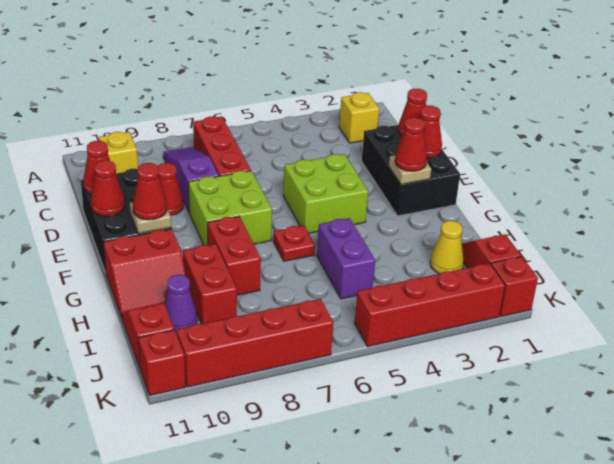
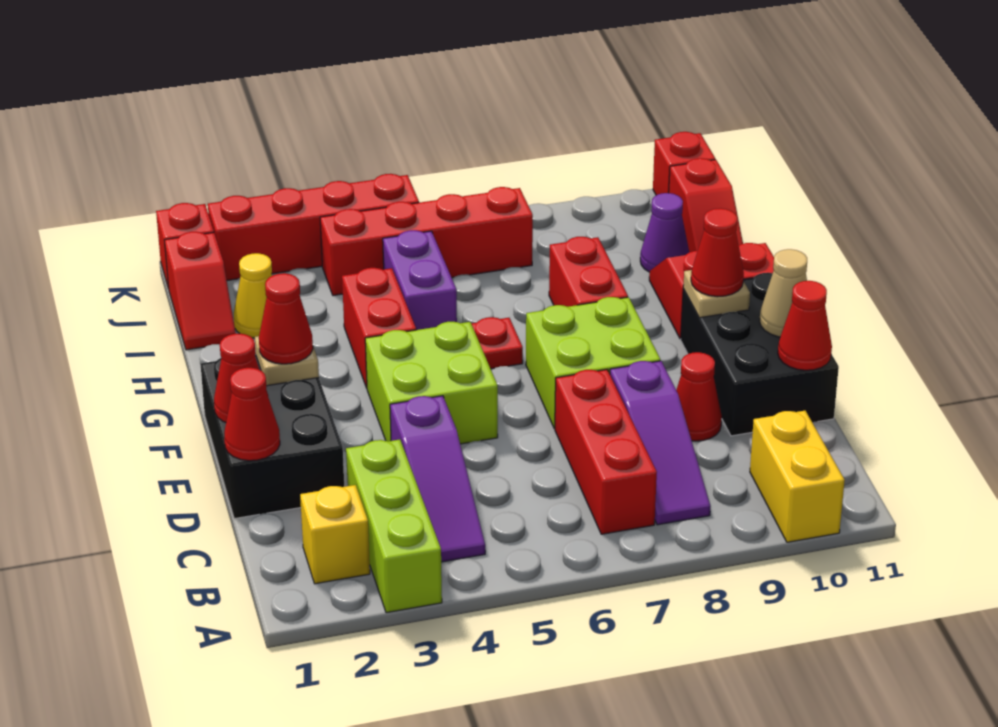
none -> lime brick A3:C3 level 1
none -> purple slope B4:D4 level 1 top D
yellow brick B10 level 1 -> yellow brick A10:B10 level 1
red cone E11 level 2 -> tan cone E11 level 2
red brick H9:I9 level 1 -> red brick G4:H4 level 1
red brick K7:K10 level 1 -> red brick J4:J7 level 1

